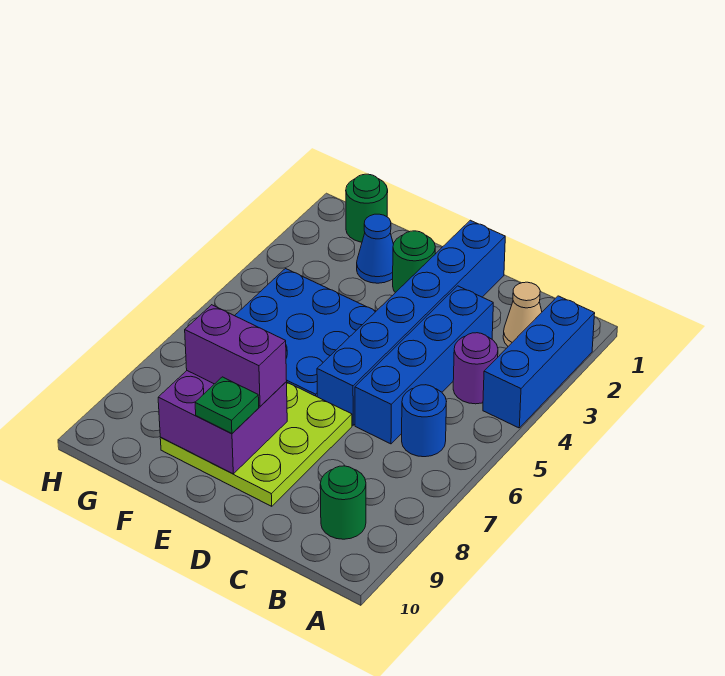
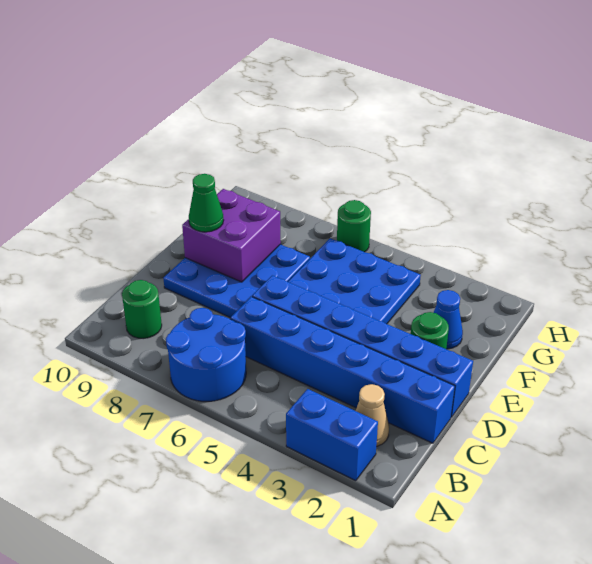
blue brick A2:A4 level 1 -> blue brick A2:A3 level 1
purple round brick B4 level 1 -> none
blue round brick B6 level 1 -> blue round brick A6:B7 level 1
blue brick C3:C6 level 1 -> blue brick C1:C6 level 1
lime plate D7:F9 level 1 -> blue plate D7:F9 level 1
purple brick E8:F8 level 3 -> none
green plate E9 level 3 -> green cone E9 level 3
green round brick G1 level 1 -> green round brick H6 level 1

